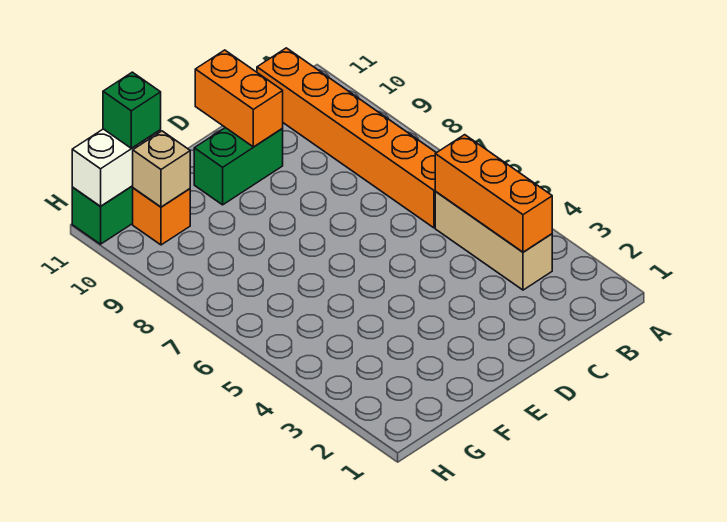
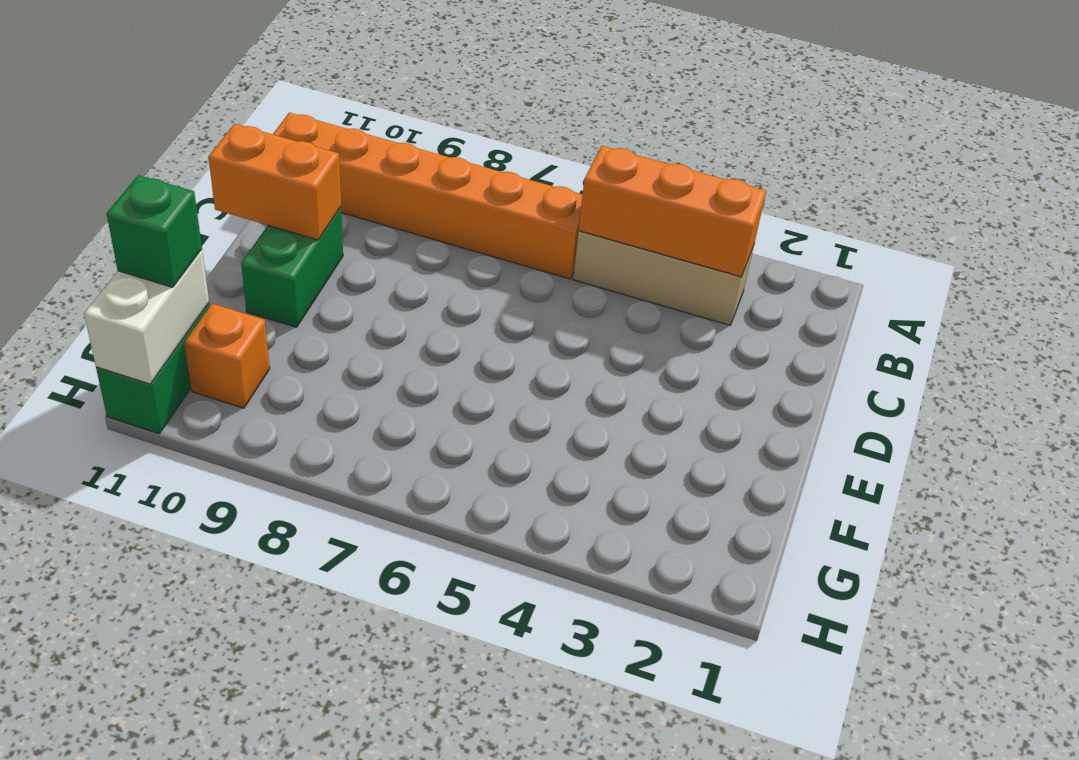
tan brick G10 level 2 -> none

